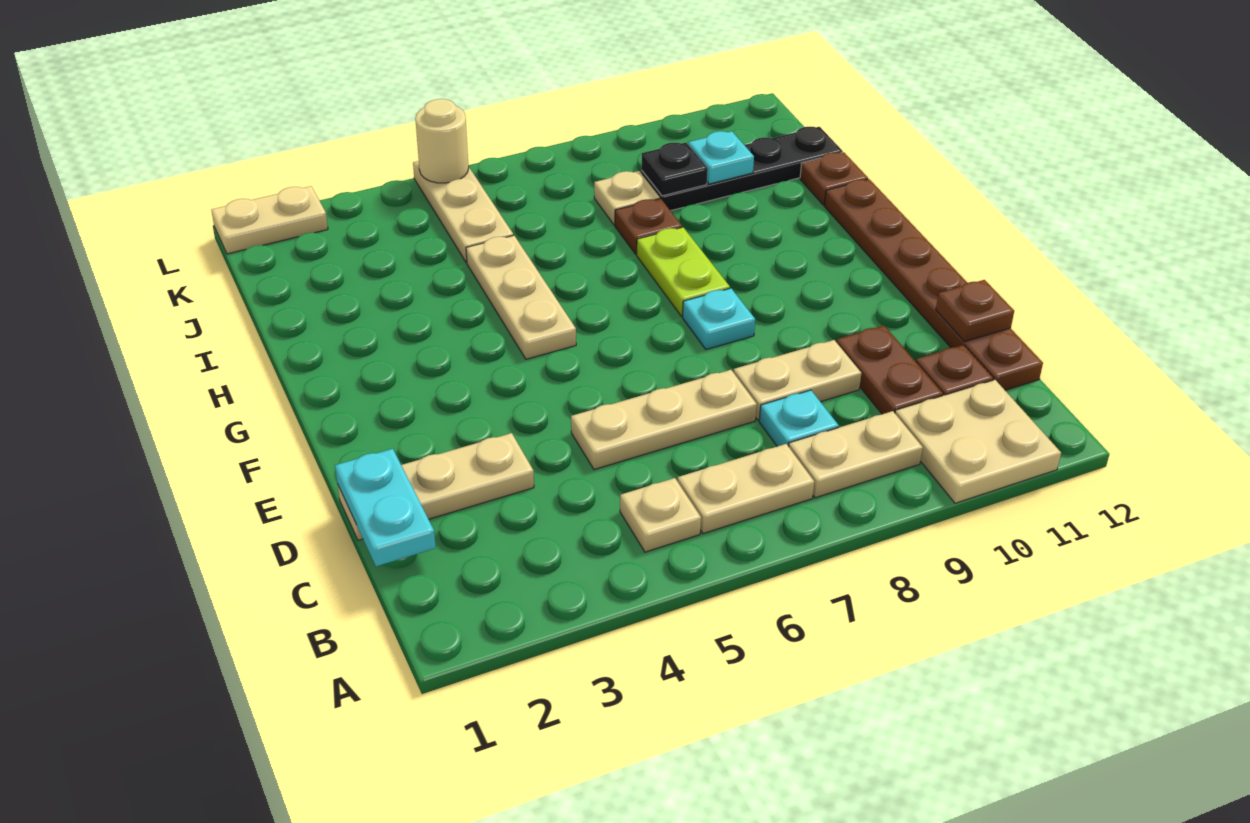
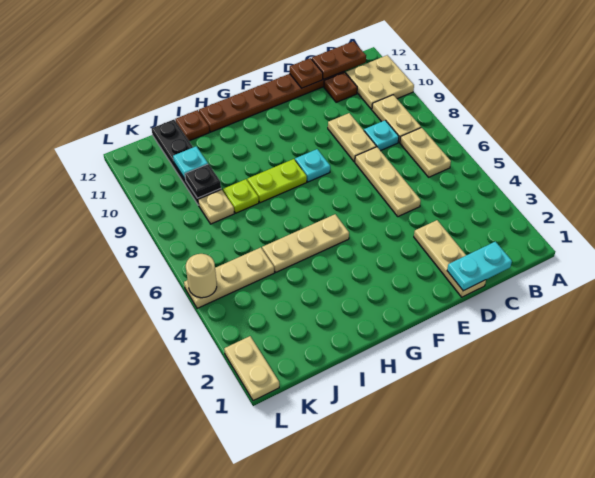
tan plate B5 level 1 -> none
brown plate C10:D10 level 1 -> brown plate B12:C12 level 2
brown plate I8 level 1 -> lime plate I8 level 1

